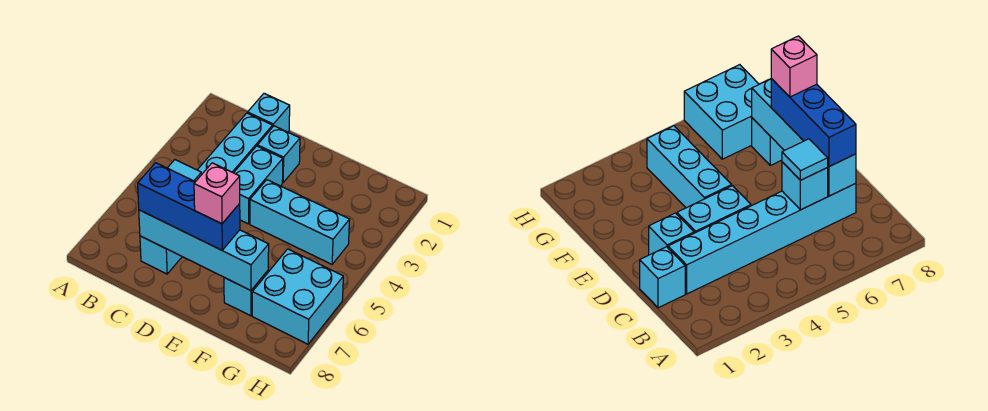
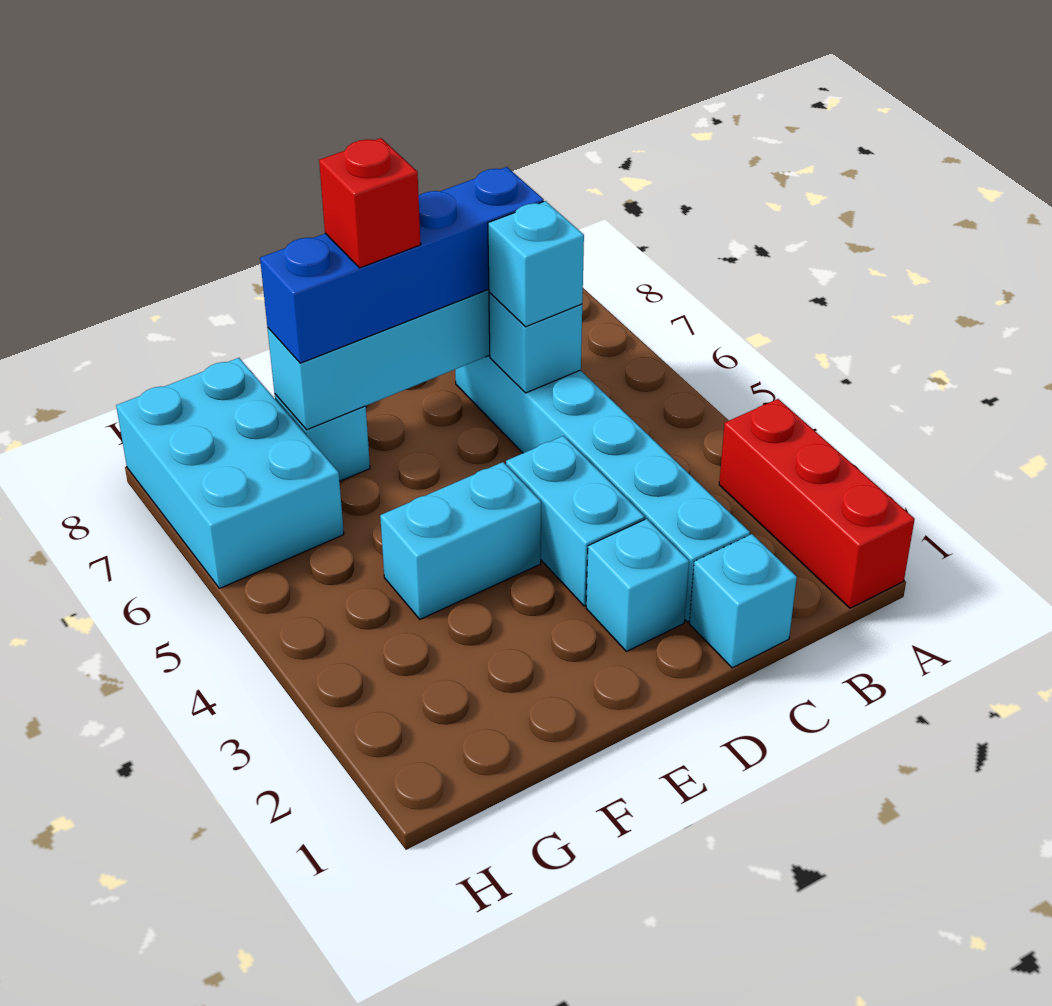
none -> red brick A1:A3 level 1
cyan tile C6 level 3 -> cyan brick C6 level 3
blue brick C7:E7 level 3 -> blue brick C7:F7 level 3
cyan brick E4:G4 level 1 -> cyan brick E4:F4 level 1
pink brick E7 level 4 -> red brick E7 level 4
cyan brick G6:H7 level 1 -> cyan brick G6:H8 level 1

